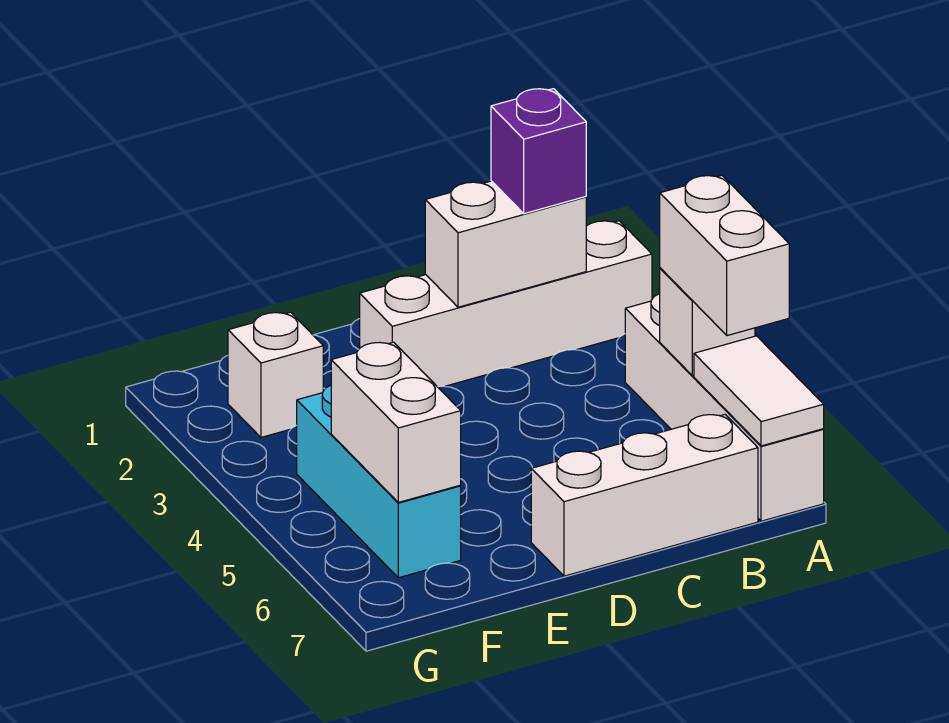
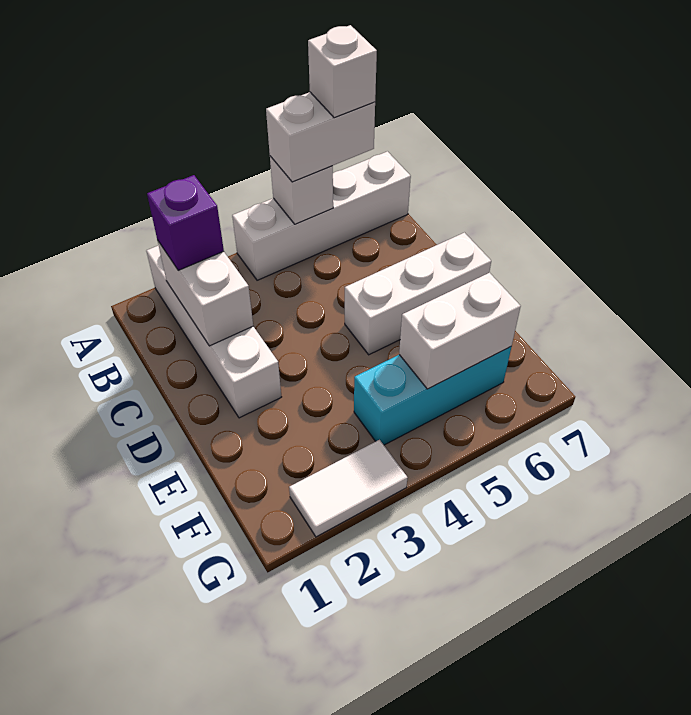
white tile A6:A7 level 2 -> white tile G2:G3 level 1
white brick B7:D7 level 1 -> white brick D5:D7 level 1
white brick F2 level 1 -> white brick A6 level 4

